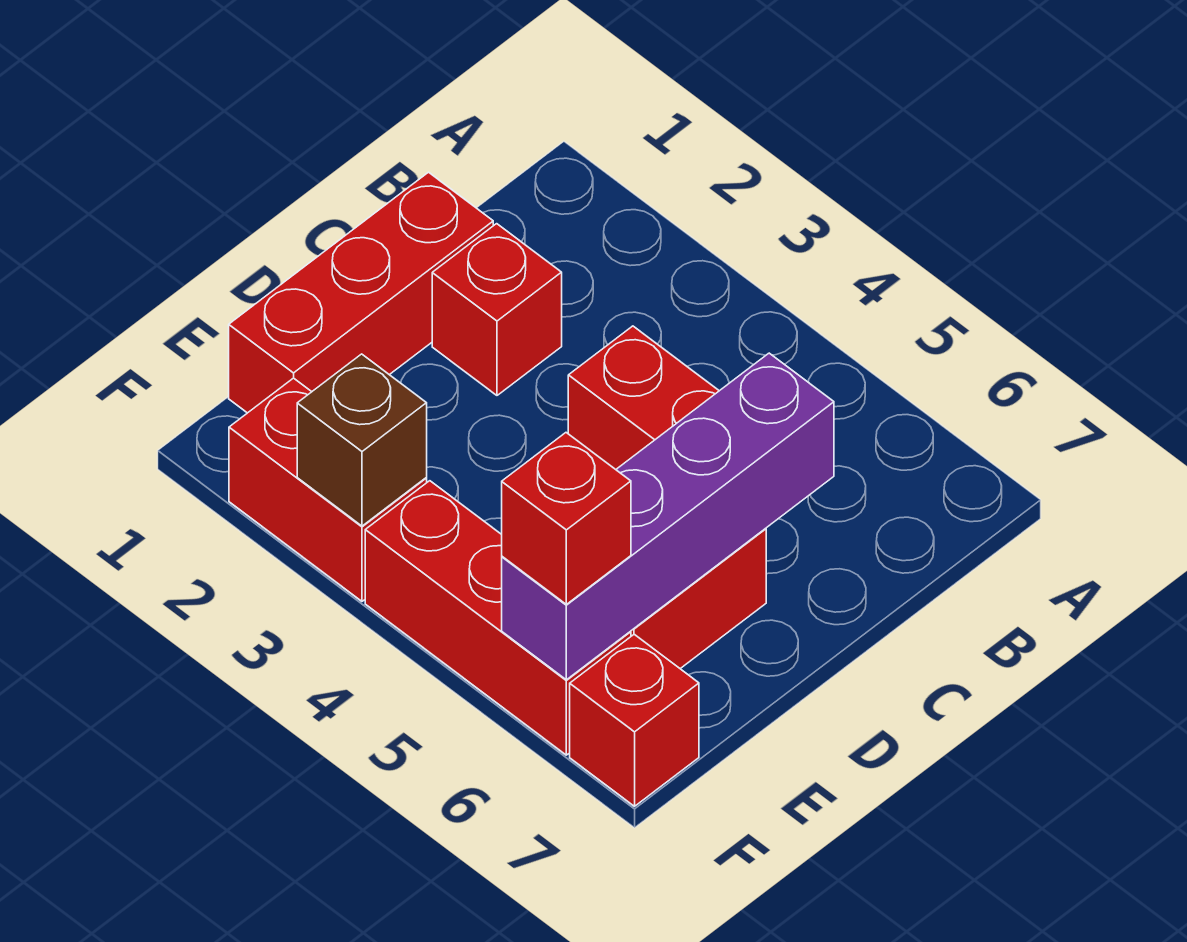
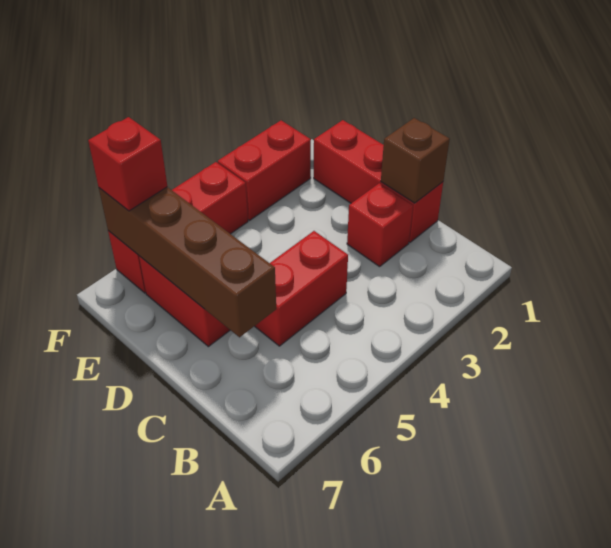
purple brick C6:F6 level 2 -> brown brick C6:F6 level 2
brown brick F3 level 2 -> brown brick C1 level 2
red brick F7 level 1 -> none

